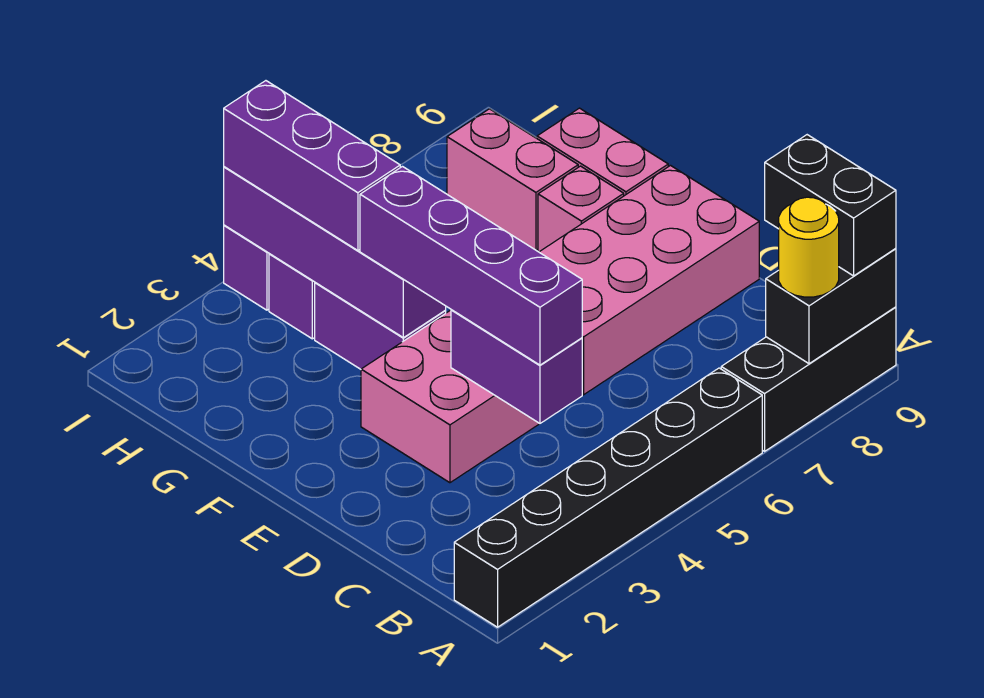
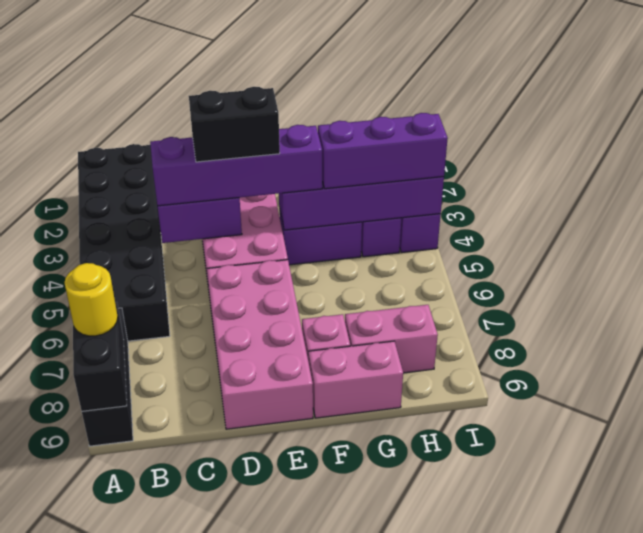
black brick A1:A6 level 1 -> black brick A1:B6 level 1
black brick A9:B9 level 3 -> black brick D4:E4 level 4

